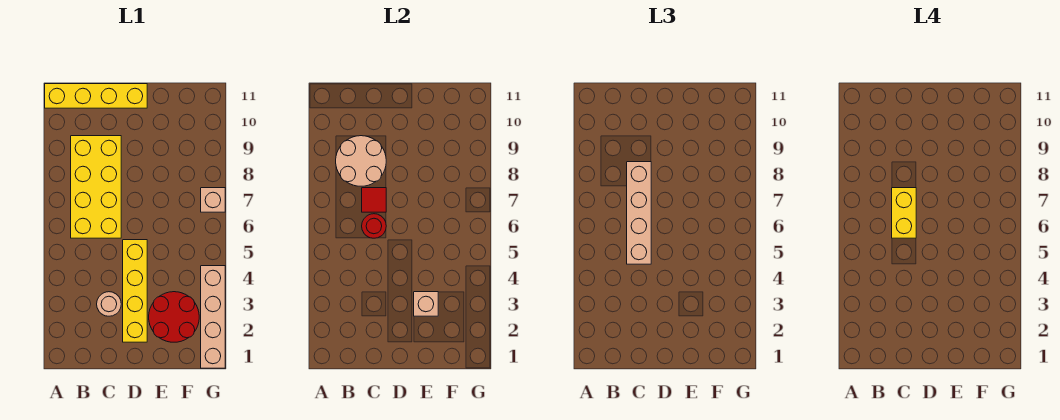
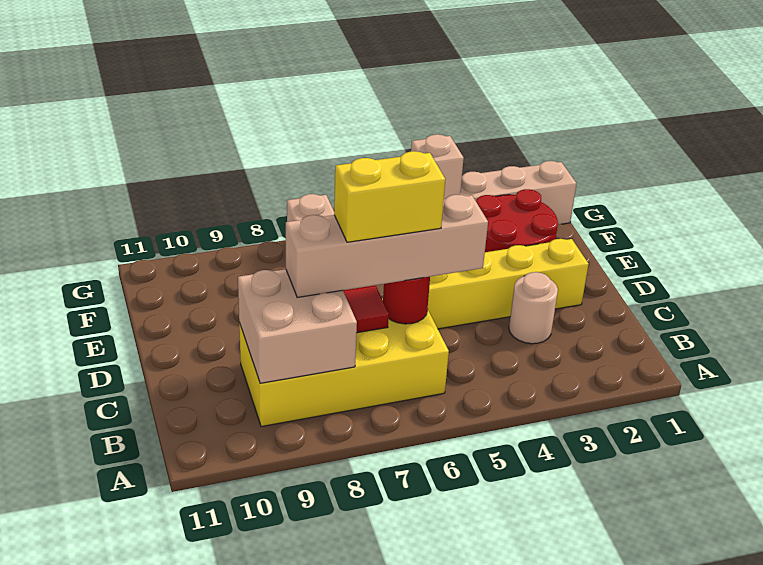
yellow brick A11:D11 level 1 -> none
tan round brick B8:C9 level 2 -> tan brick B8:C9 level 2
tan brick E3 level 2 -> tan brick G4 level 2

